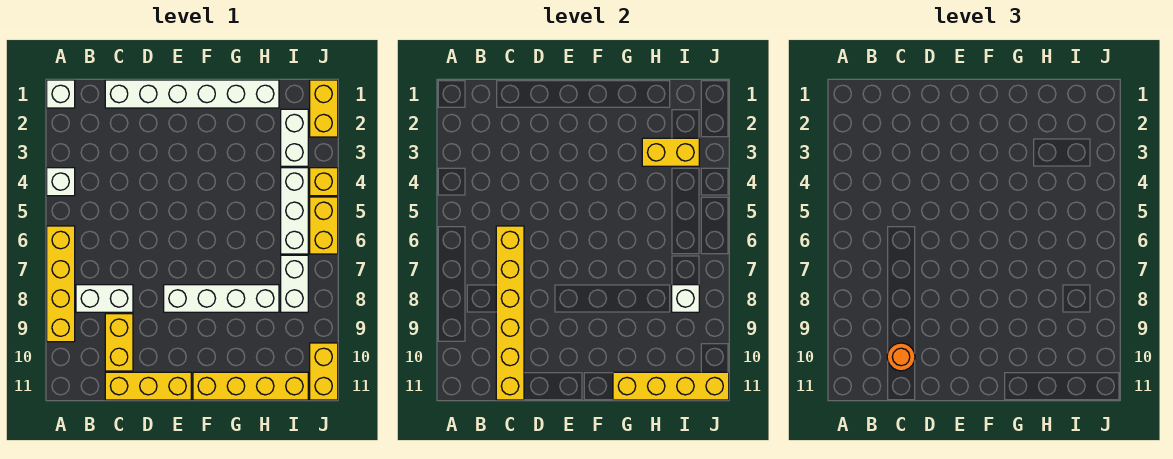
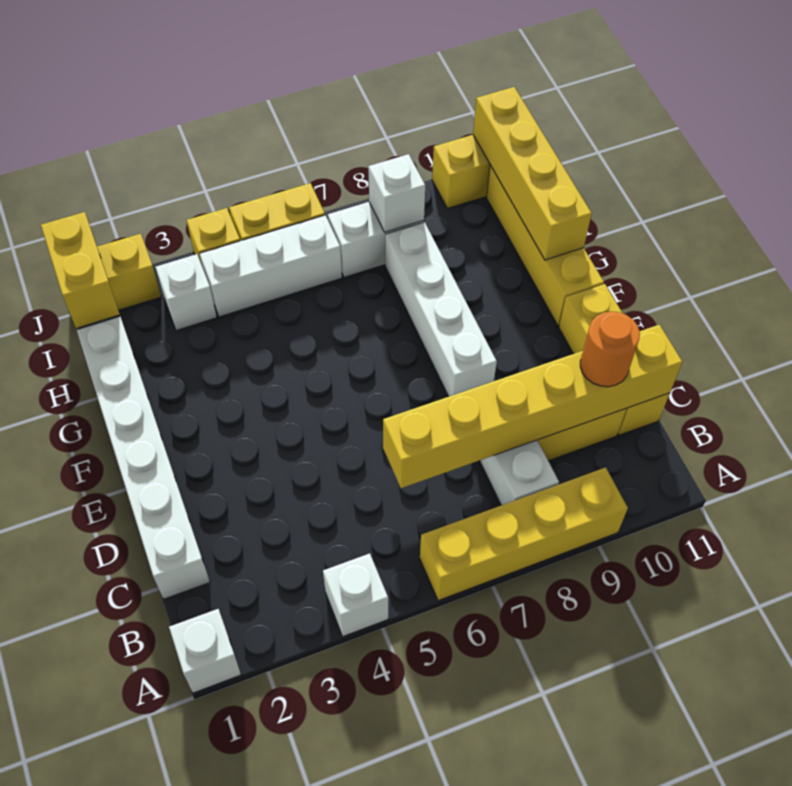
yellow brick H3:I3 level 2 -> yellow brick I1:J1 level 2
white brick I2:I3 level 1 -> white brick I3 level 1

